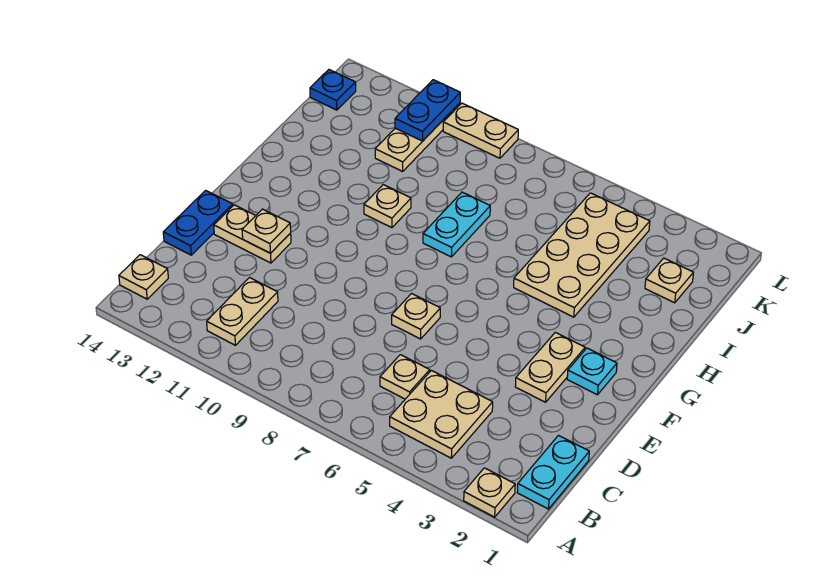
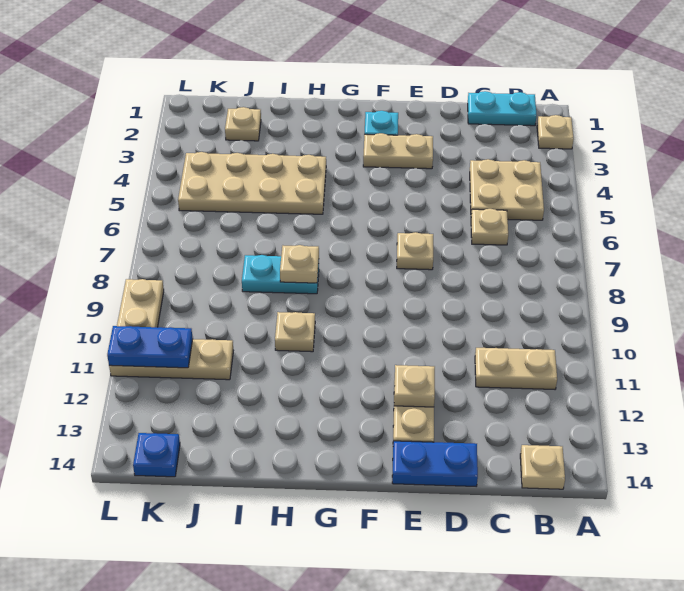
none -> tan plate H8 level 2

